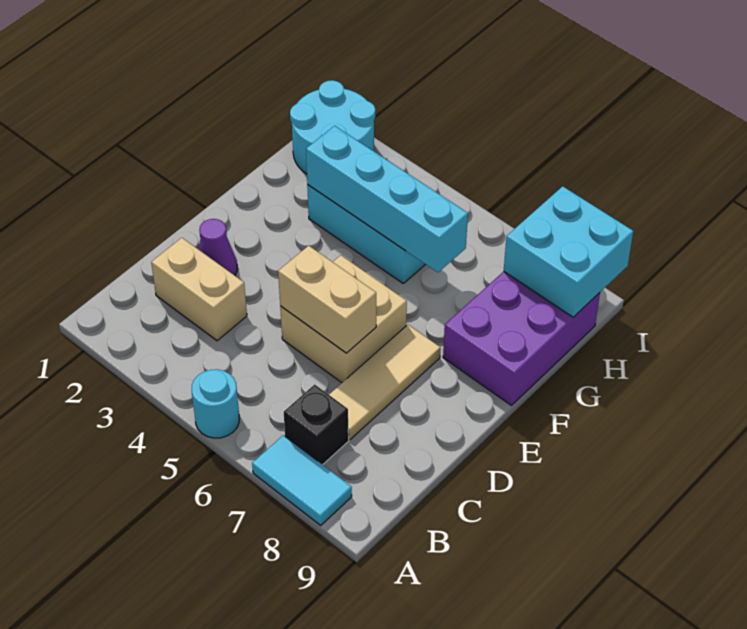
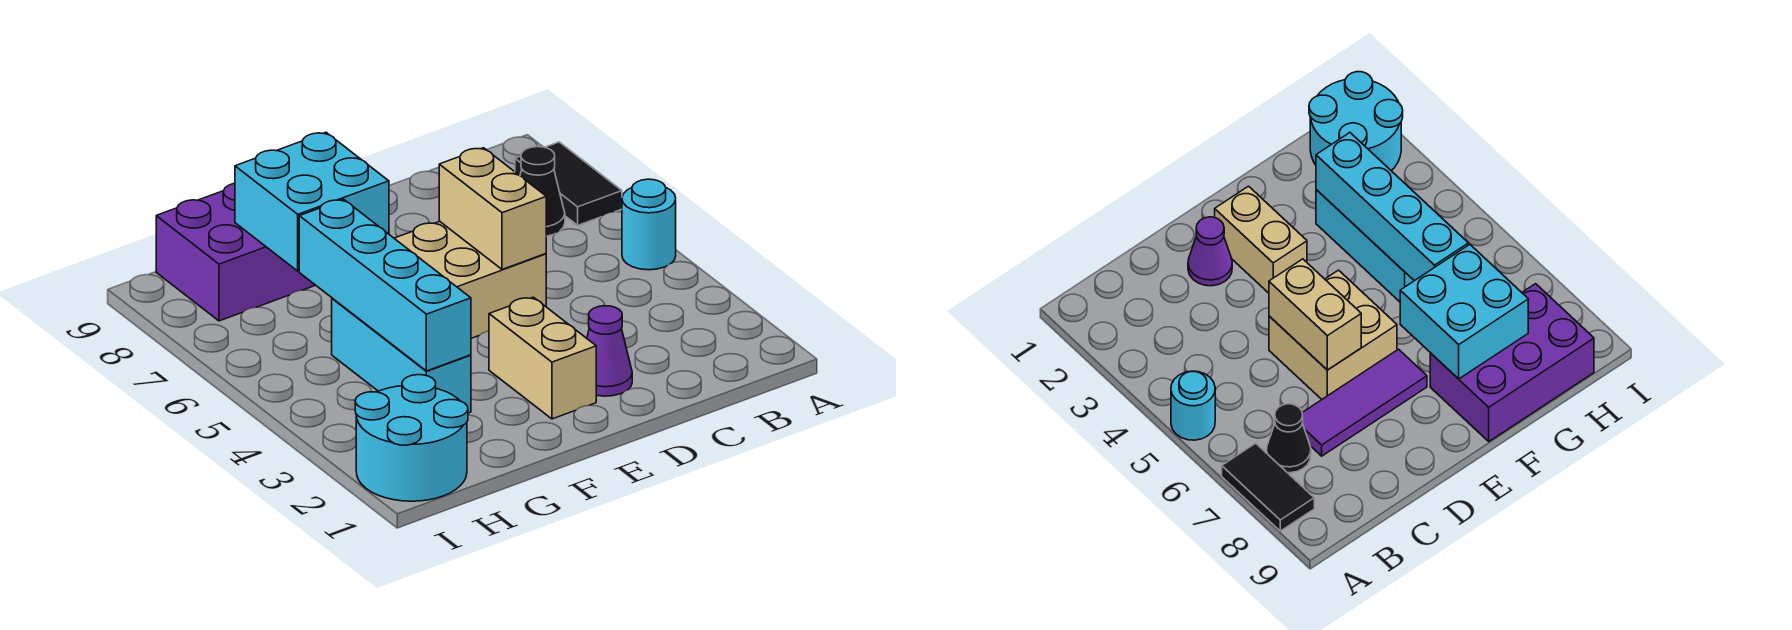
cyan tile A7:A8 level 1 -> black tile A7:A8 level 1
black brick B7 level 1 -> black cone B7 level 1
tan brick C2:C3 level 1 -> tan brick E2:E3 level 1
tan tile C7:E7 level 1 -> purple tile C7:E7 level 1
cyan brick H8:I9 level 2 -> cyan brick F7:G8 level 2

